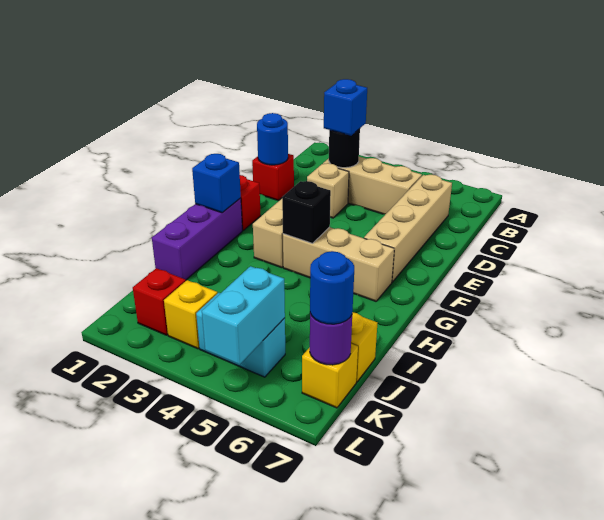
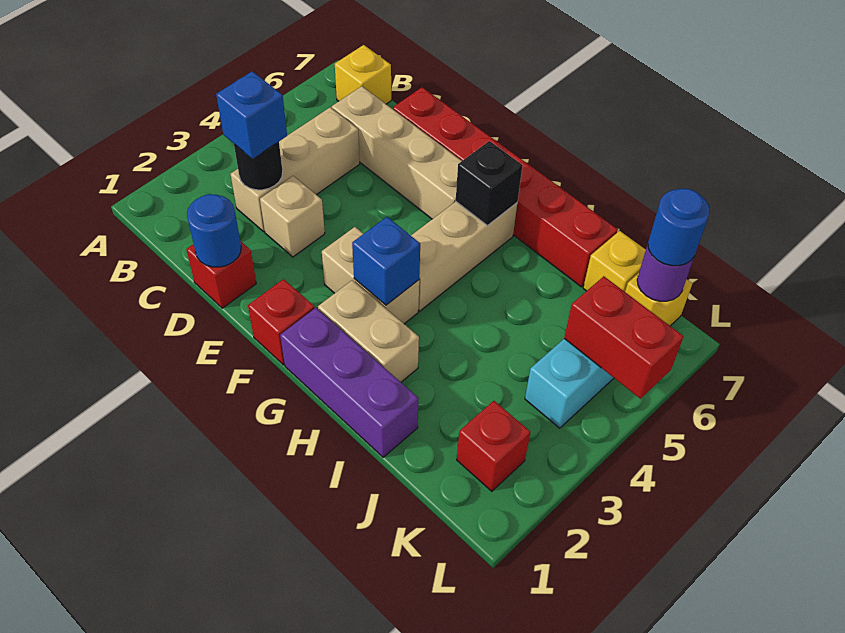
none -> red brick D7:I7 level 1
blue brick G1 level 2 -> blue brick G3 level 2
none -> tan brick G2:H2 level 1
black brick G4 level 2 -> black brick G6 level 2
yellow brick K3 level 1 -> yellow brick B7 level 1
cyan brick K5:L5 level 2 -> red brick K5:L5 level 2

